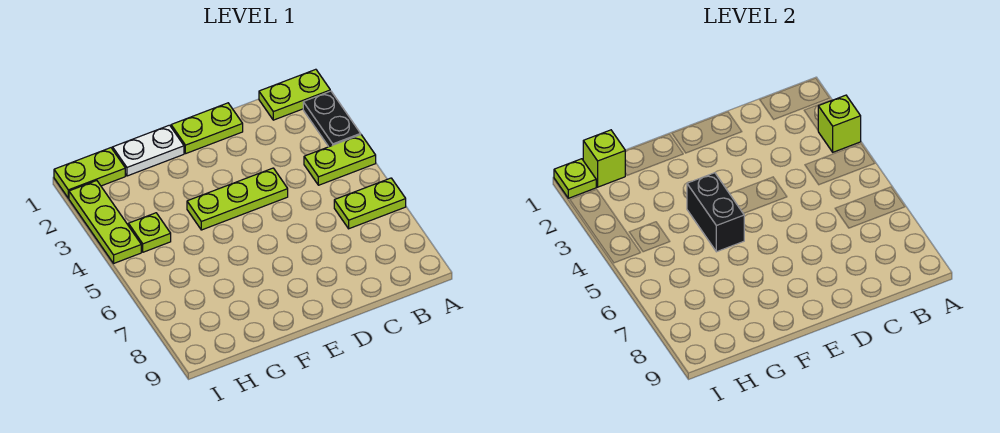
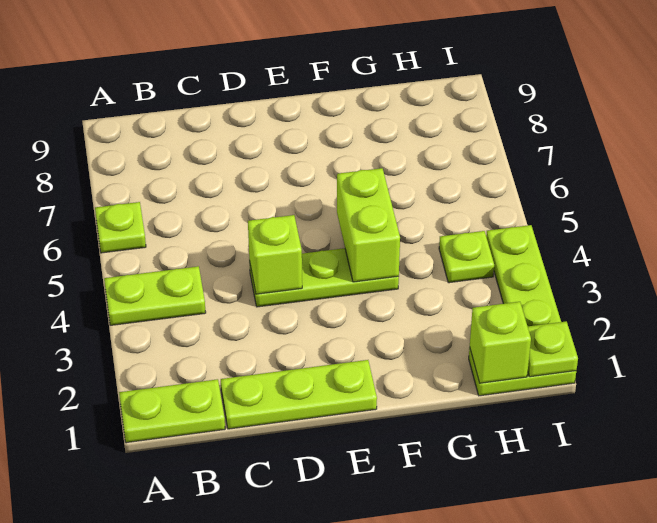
black plate A2:A3 level 1 -> none
lime brick A3 level 2 -> lime brick D4 level 2
lime plate A6:B6 level 1 -> lime plate A6 level 1
lime plate D1:E1 level 1 -> lime plate C1:E1 level 1
white plate F1:G1 level 1 -> none
black brick F4:F5 level 2 -> lime brick F4:F5 level 2

